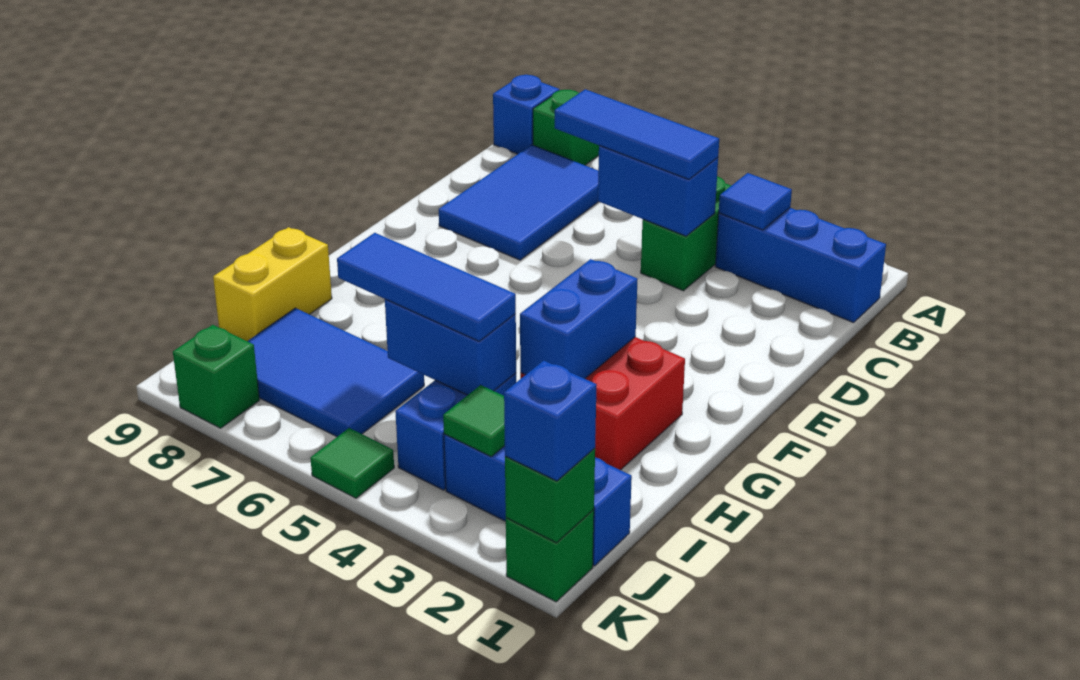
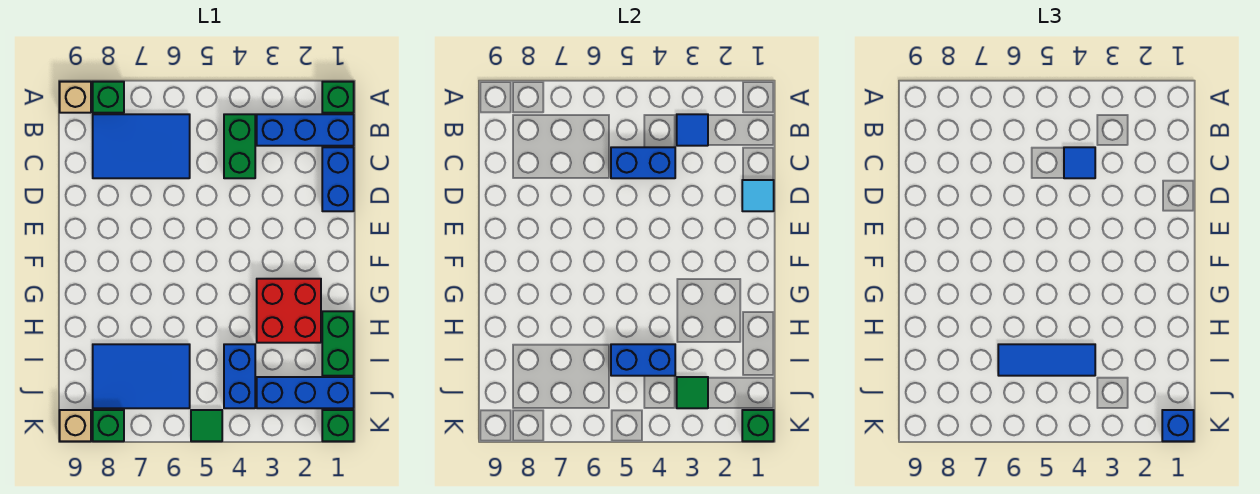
none -> green brick A1 level 1
blue brick A9 level 1 -> tan brick A9 level 1
blue tile B7:D8 level 1 -> blue tile B6:C8 level 1
blue tile C4:C6 level 3 -> blue tile C4 level 3
none -> cyan tile D1 level 2
blue brick G3:H3 level 2 -> blue brick C1:D1 level 1
none -> green brick H1:I1 level 1
yellow brick H9:I9 level 1 -> none
none -> tan brick K9 level 1

